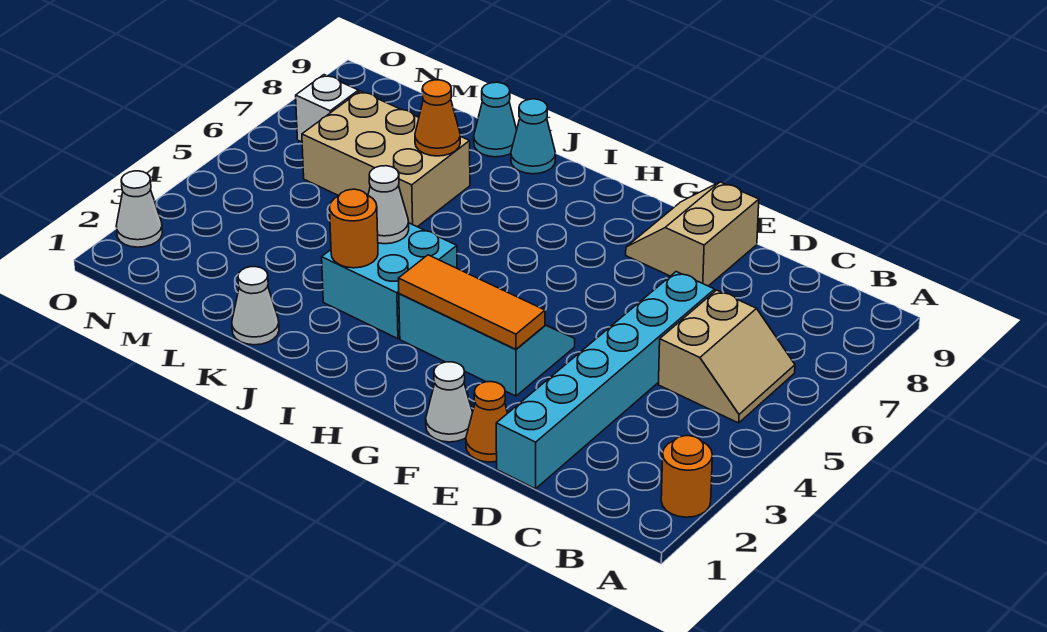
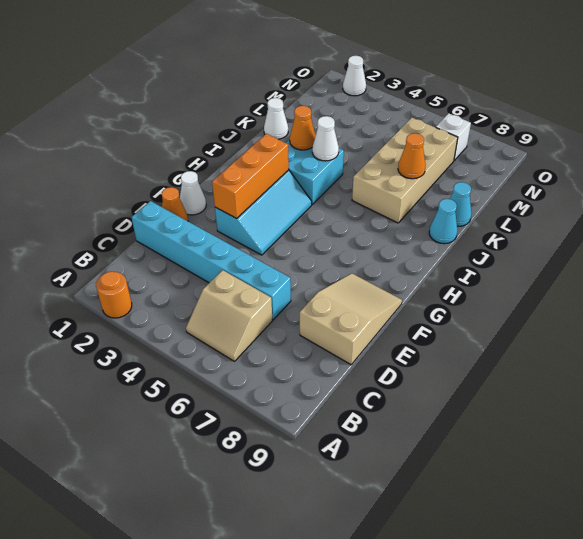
tan slope E8:F9 level 1 top E -> tan slope D8:F9 level 1 top D
orange tile F3:H3 level 2 -> orange brick F3:H3 level 2
orange round brick J3 level 2 -> orange cone J3 level 2
tan brick K6:M7 level 1 -> tan brick J6:M7 level 1

